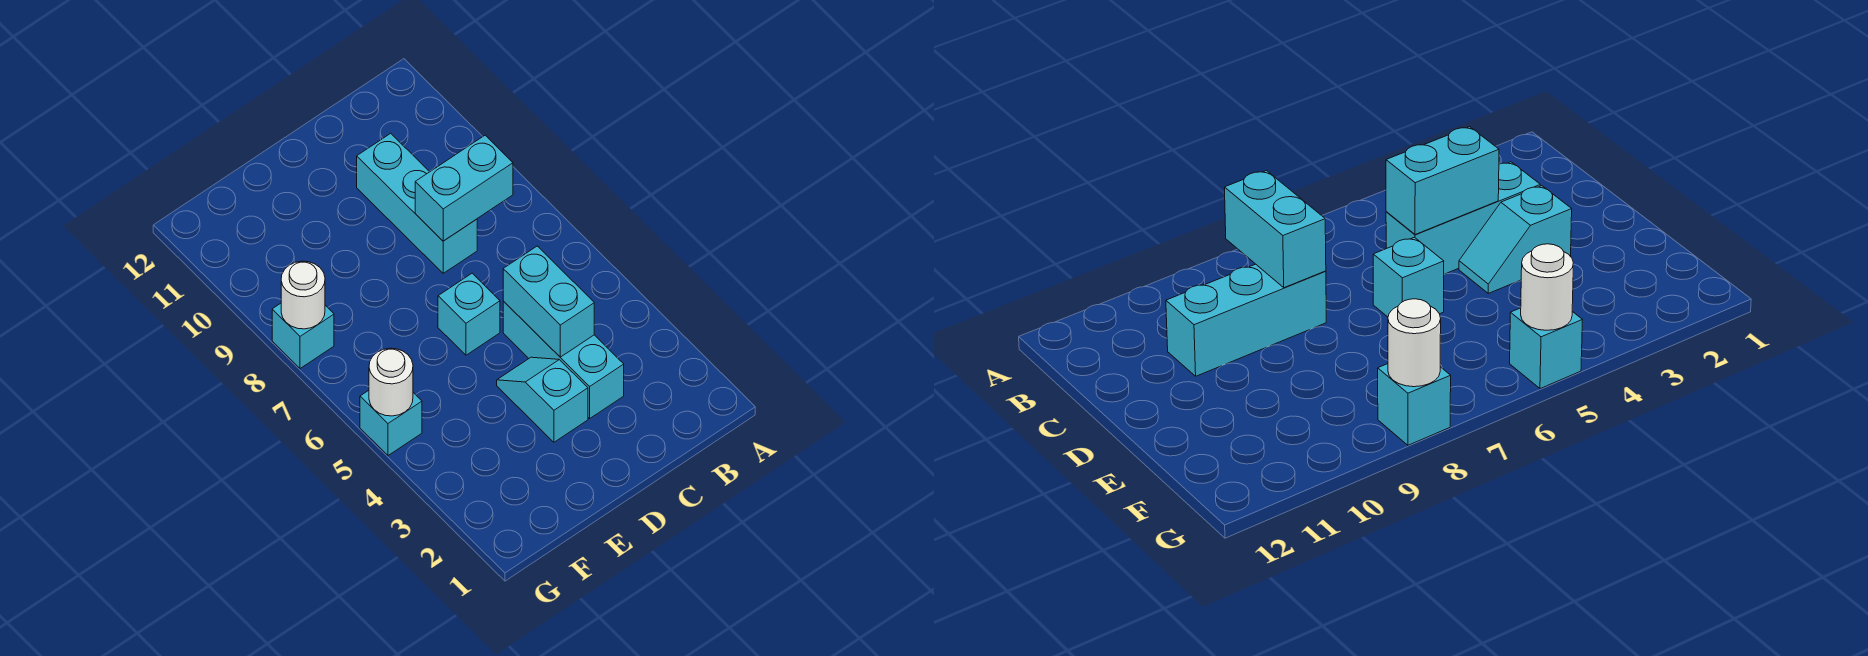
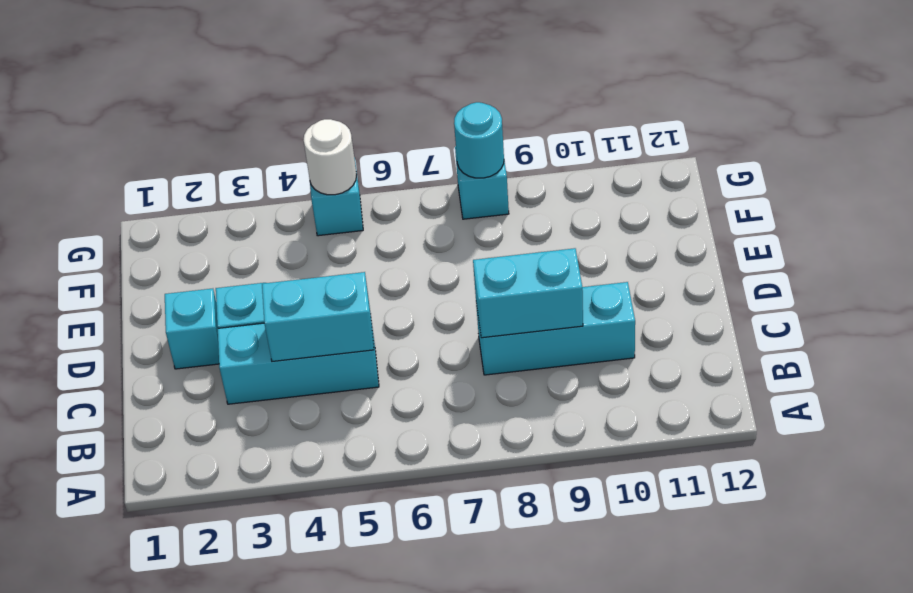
cyan brick B8:C8 level 2 -> cyan brick C8:C9 level 2
cyan brick D6 level 1 -> cyan brick D2 level 1
white round brick G8 level 2 -> cyan round brick G8 level 2

